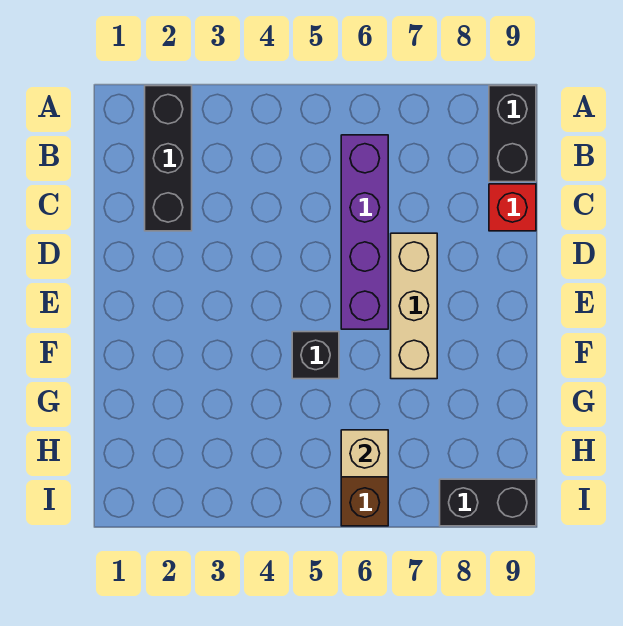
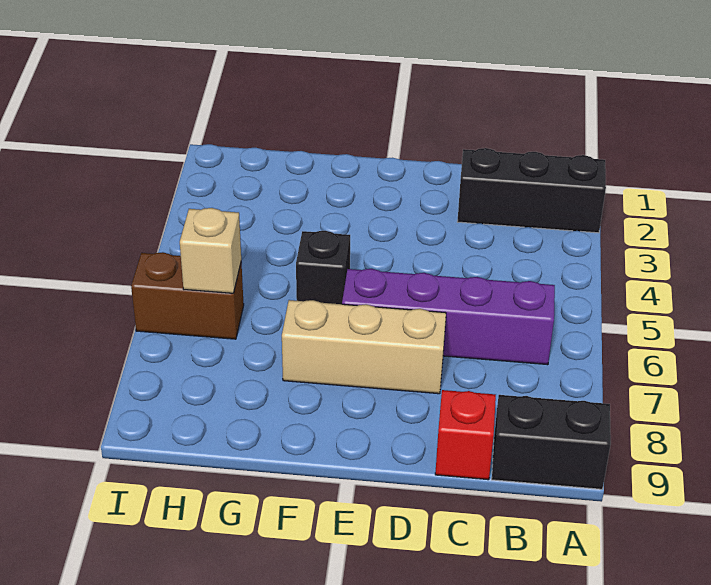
black brick I8:I9 level 1 -> none

